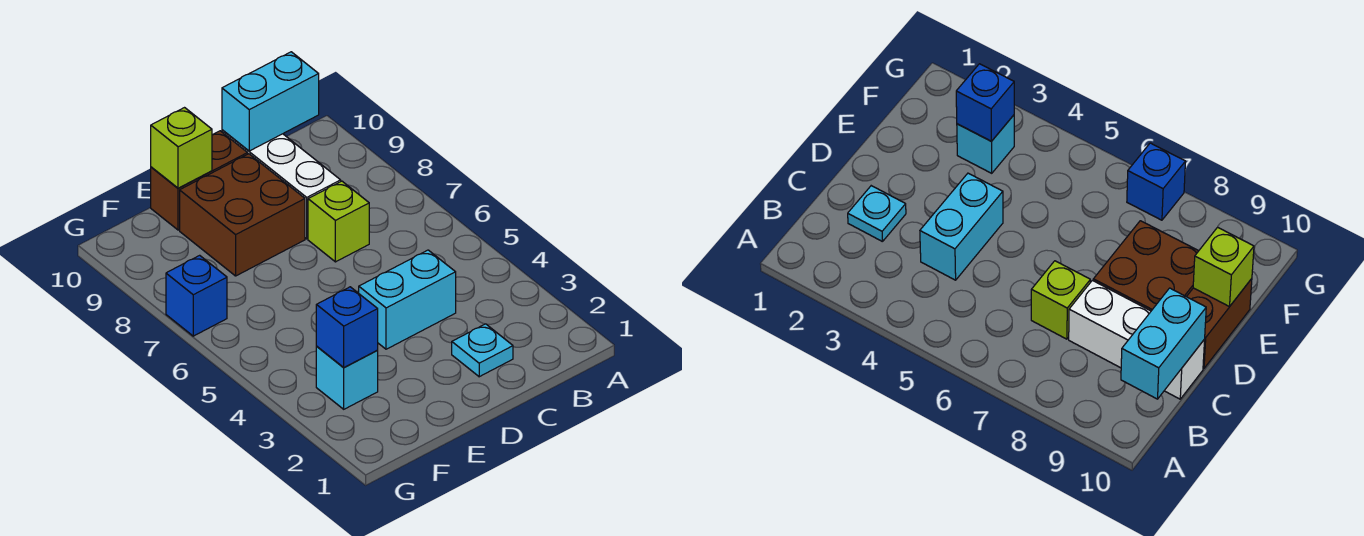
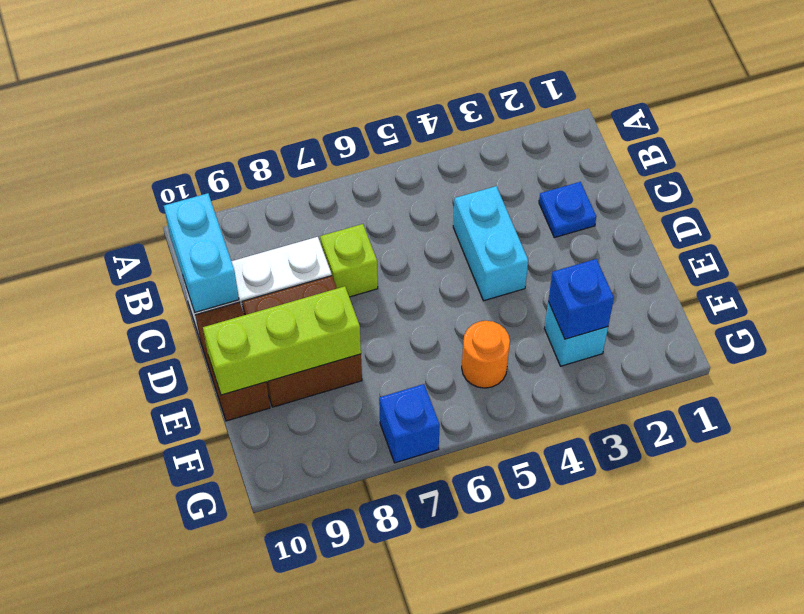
cyan plate C2 level 1 -> blue plate C2 level 1
lime brick E10 level 2 -> lime brick E8:E10 level 2
none -> orange round brick F5 level 1

